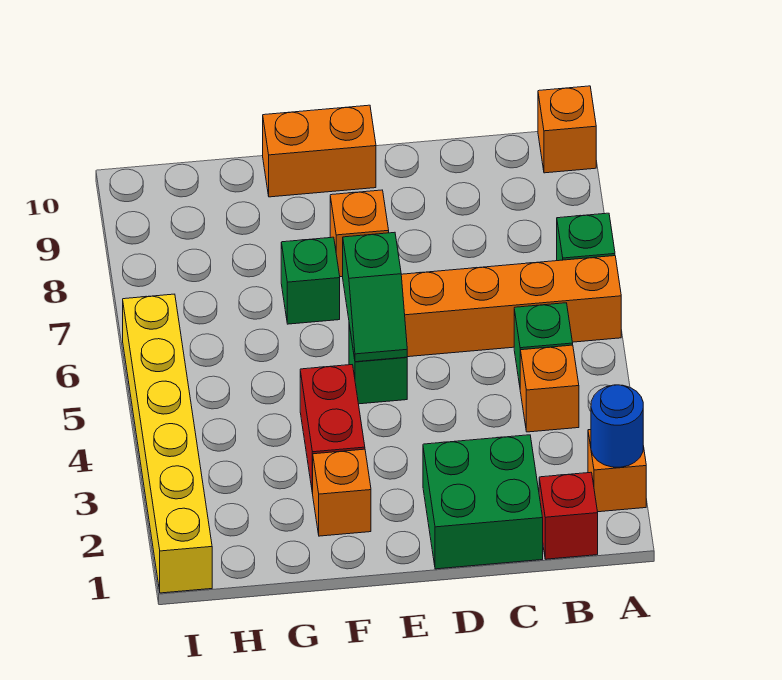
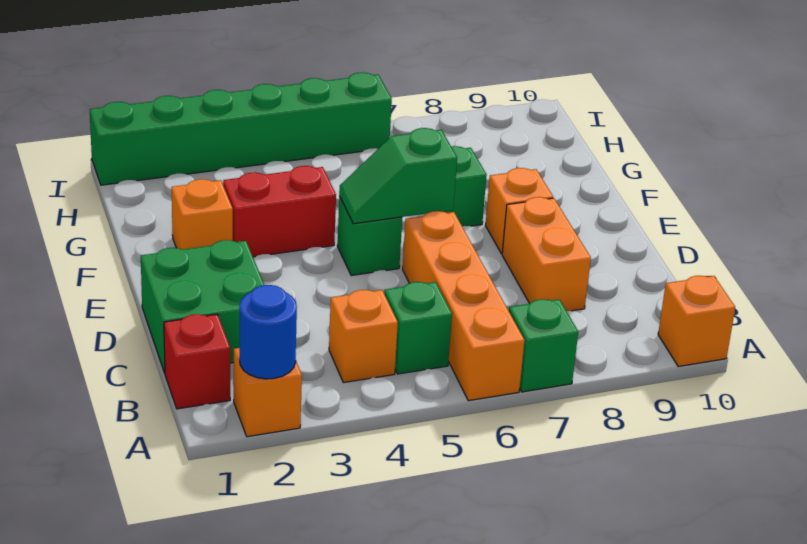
orange brick E10:F10 level 1 -> orange brick C8:D8 level 1
yellow brick I1:I6 level 1 -> green brick I1:I6 level 1

